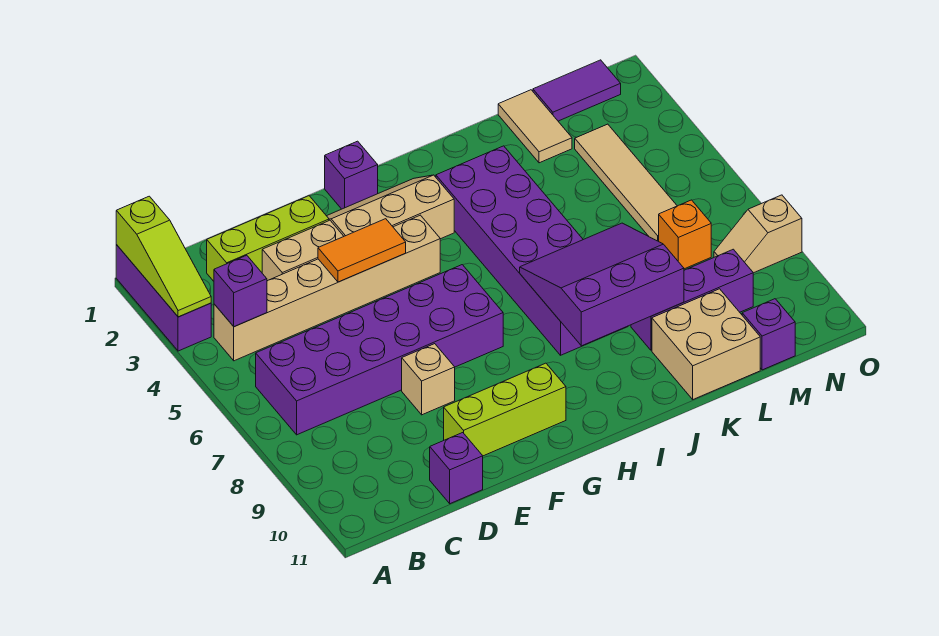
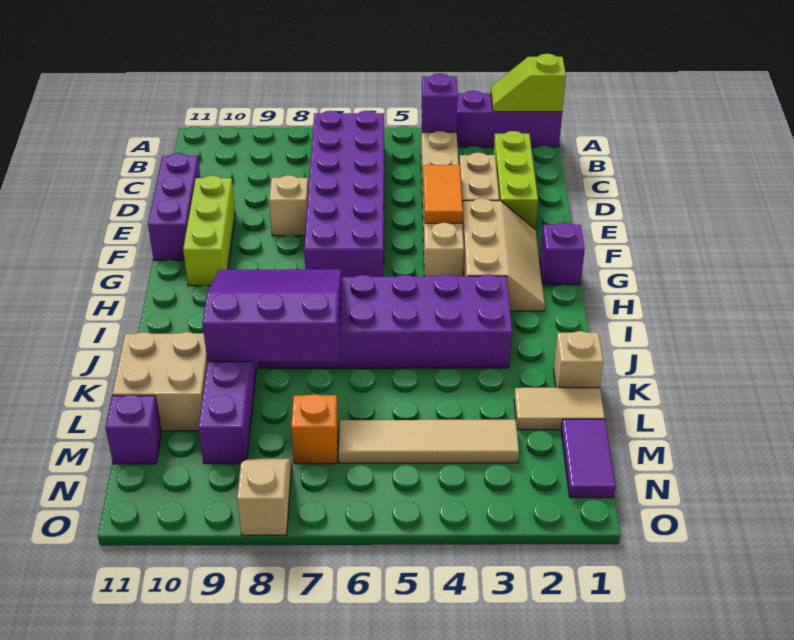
lime slope A1:A3 level 2 top 1 -> lime slope A1:A2 level 2 top 1
purple brick D11 level 1 -> purple brick D11:F11 level 1
purple slope I7:K9 level 2 top 9 -> purple slope I7:K9 level 2 top K
none -> tan brick K1 level 1

